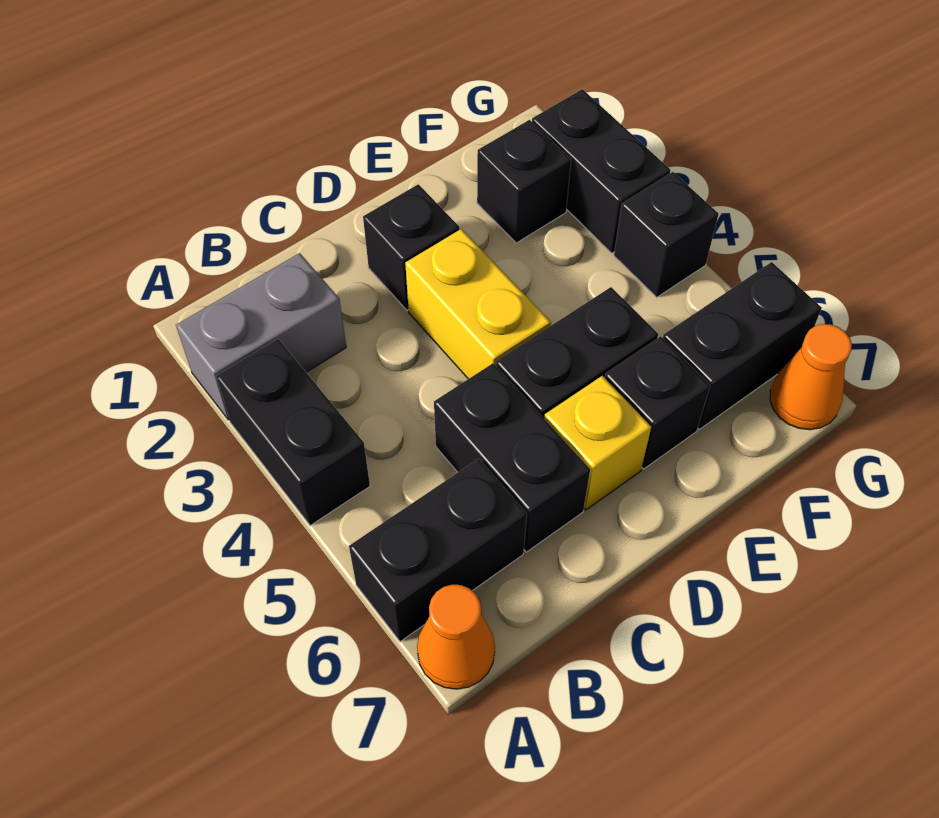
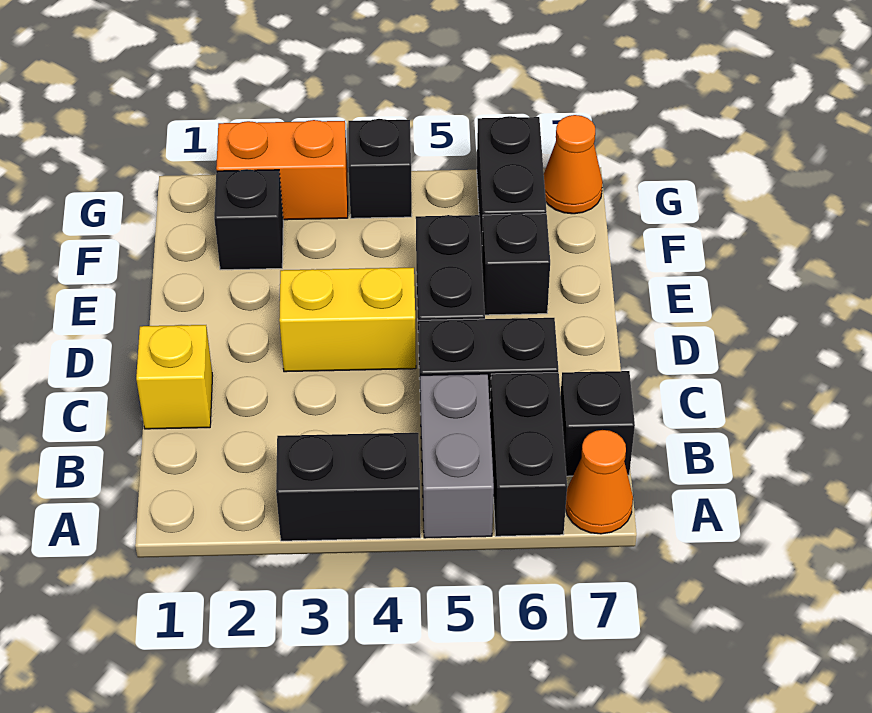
grey brick A2:B2 level 1 -> grey brick A5:B5 level 1
black brick D2 level 1 -> black brick B7 level 1
yellow brick D6 level 1 -> yellow brick C1 level 1
black brick G2:G3 level 1 -> orange brick G2:G3 level 1

